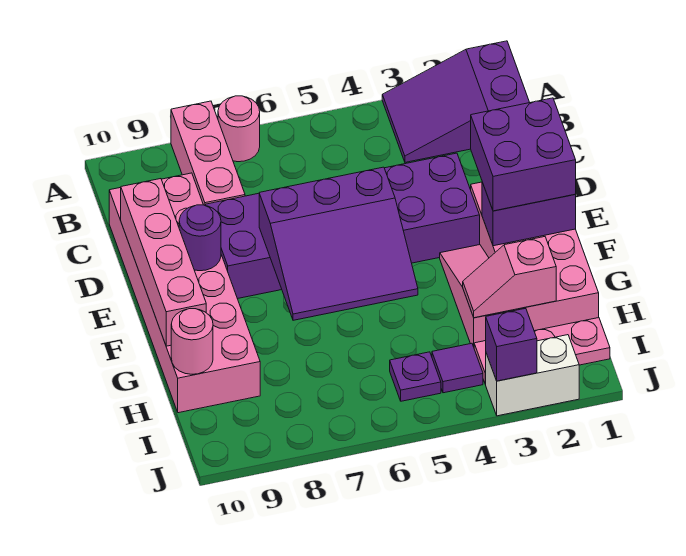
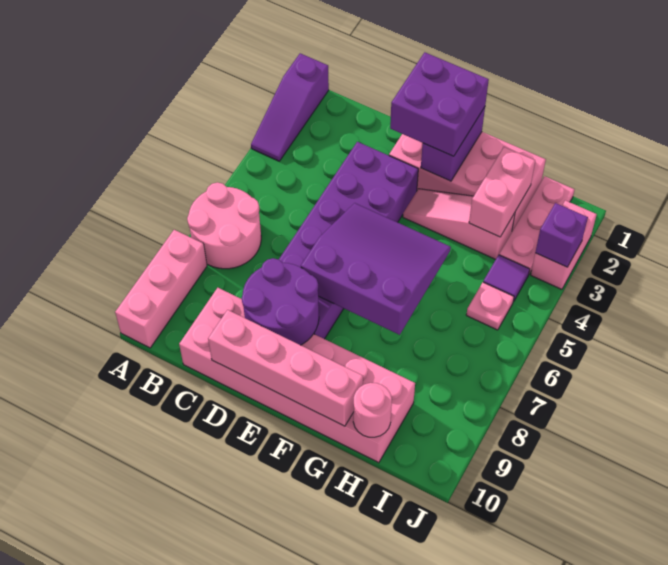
purple slope A1:B3 level 1 top 1 -> purple slope A1:A3 level 1 top 1
pink round brick A7 level 1 -> pink round brick A6:B7 level 1
pink brick A8:C8 level 1 -> pink brick A8:A10 level 1
purple slope E5:G7 level 2 top E -> purple slope E5:G7 level 2 top 7
purple round brick E9 level 2 -> purple round brick D8:E9 level 2
pink slope H2:H3 level 2 top 2 -> pink brick H2:H3 level 2
purple plate I5 level 1 -> pink plate I5 level 1
white brick J2:J3 level 1 -> pink brick J2:J3 level 1

